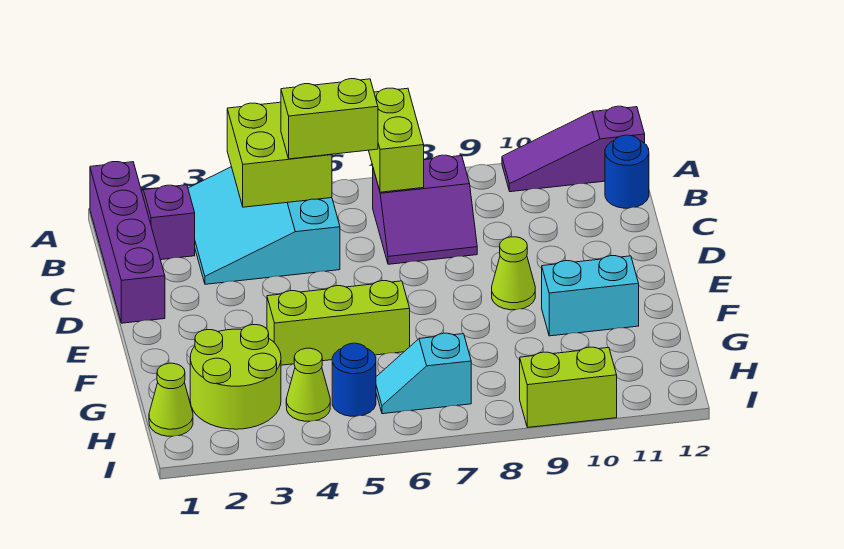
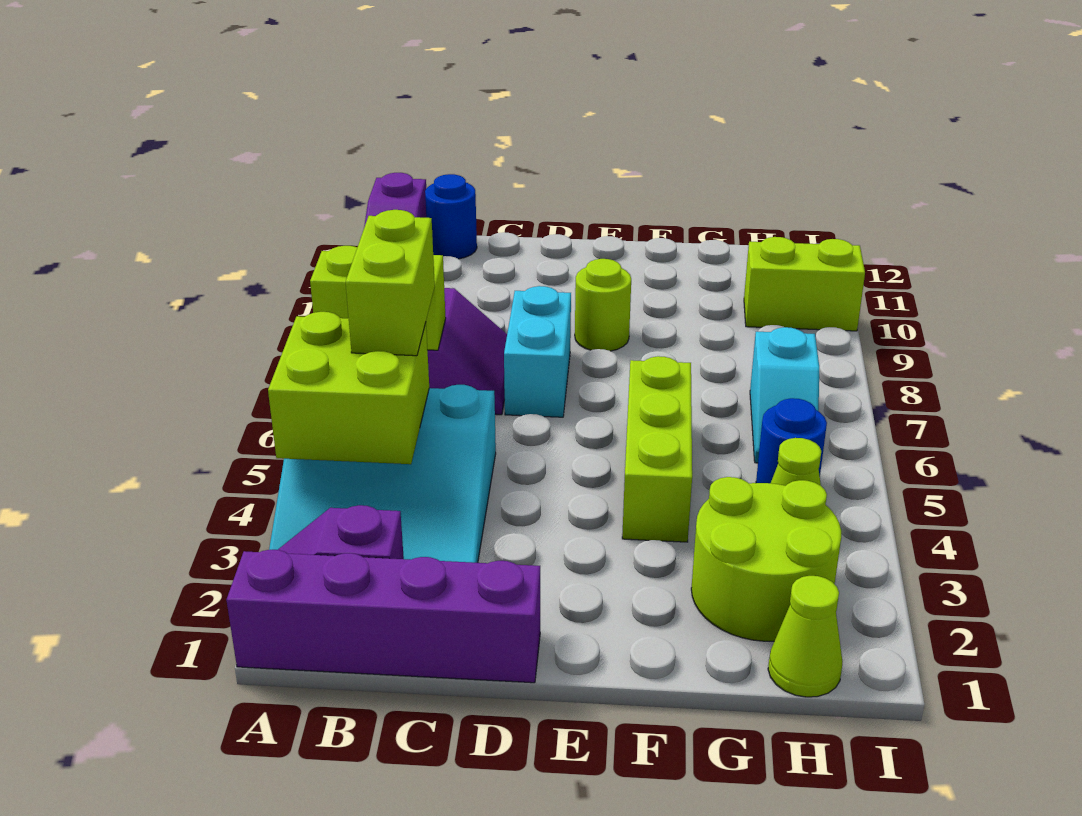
lime cone E9 level 1 -> lime round brick E9 level 1
cyan brick F10:F11 level 1 -> cyan brick D7:D8 level 1
lime brick I9:I10 level 1 -> lime brick H10:I10 level 1

